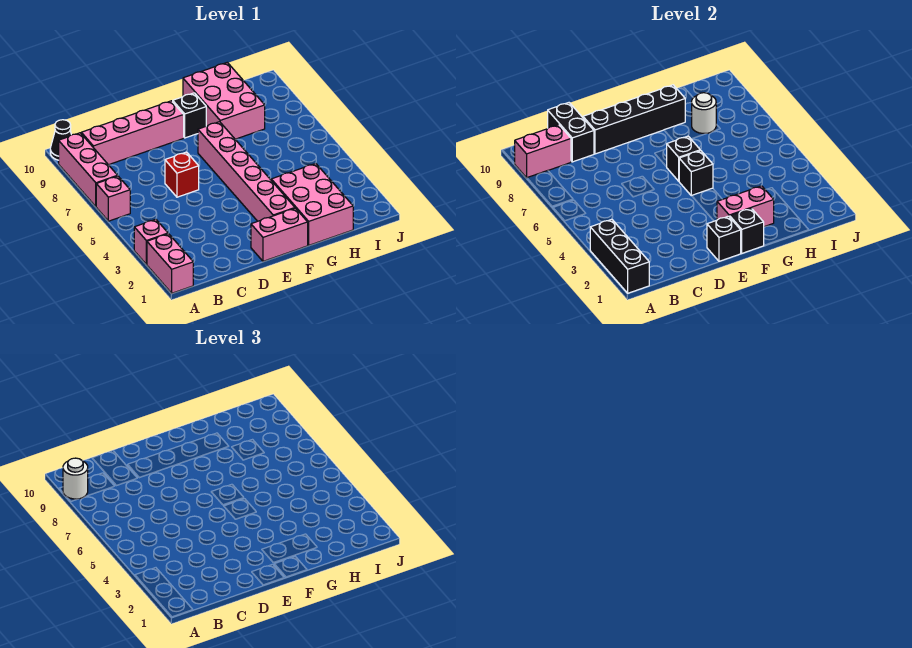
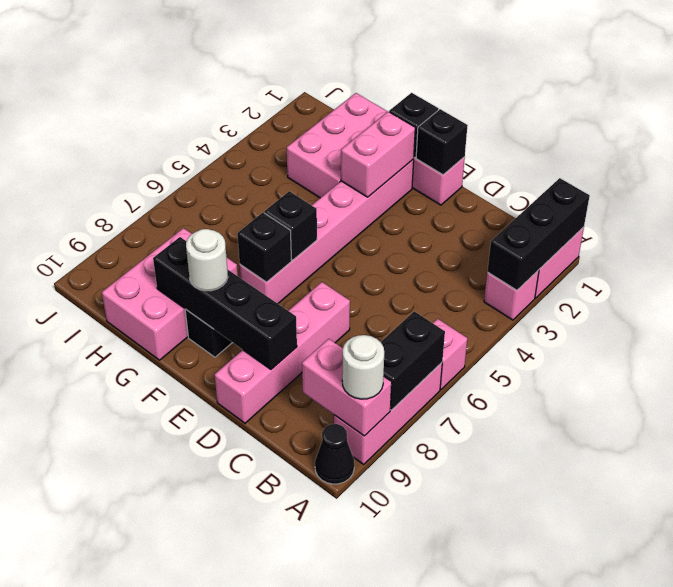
pink brick B9:E9 level 1 -> pink brick D7:D10 level 1
black brick C9:C10 level 2 -> black brick A7:A8 level 2
red brick D6 level 1 -> none
pink brick F2:G2 level 2 -> pink brick F2:F3 level 2
black brick F5 level 2 -> black brick F7 level 2
white round brick H8 level 2 -> white round brick F9 level 3

